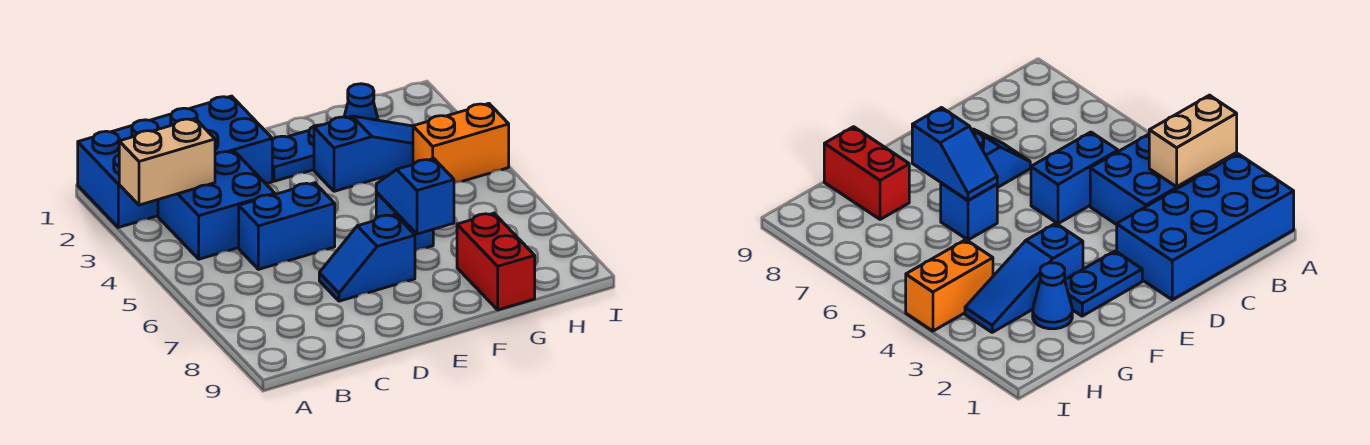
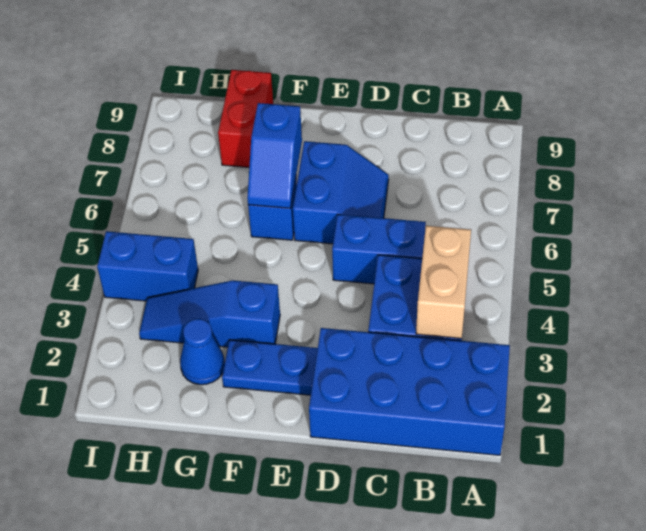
tan brick A3:B3 level 2 -> tan brick B3:B4 level 2
blue slope D7:E7 level 1 top E -> blue slope D6:E7 level 1 top E
orange brick H4:I4 level 1 -> blue brick H4:I4 level 1

